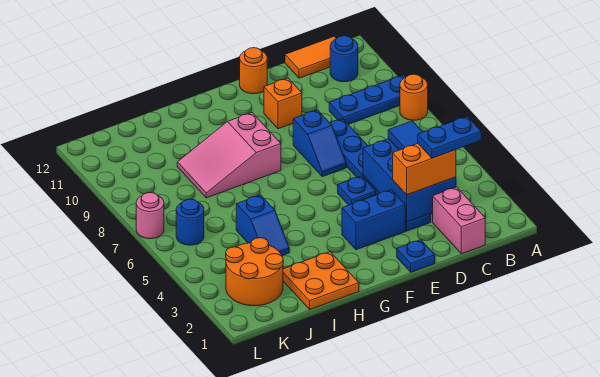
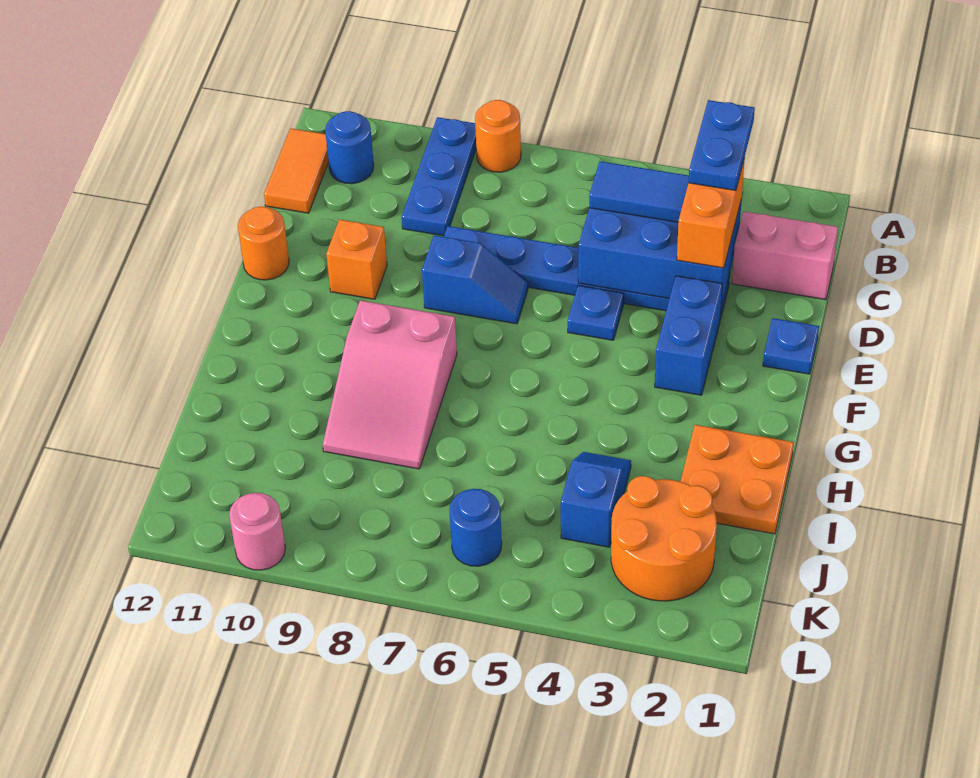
blue slope I4:I5 level 1 top 5 -> blue slope I4:J4 level 1 top J
pink round brick L7 level 1 -> pink round brick L10 level 1

